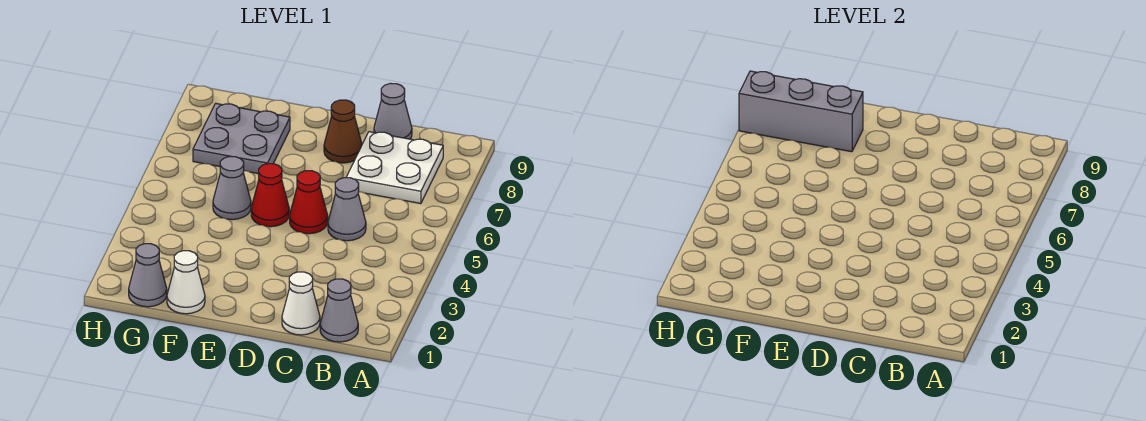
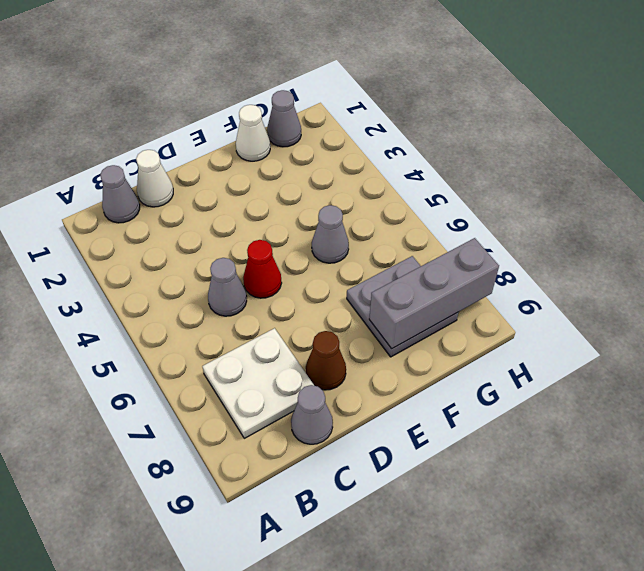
red cone E5 level 1 -> none

